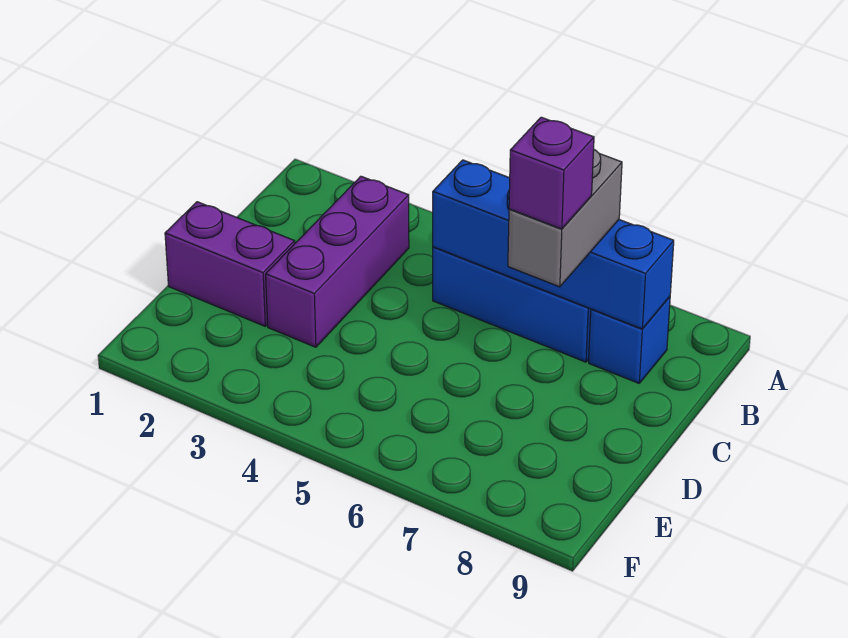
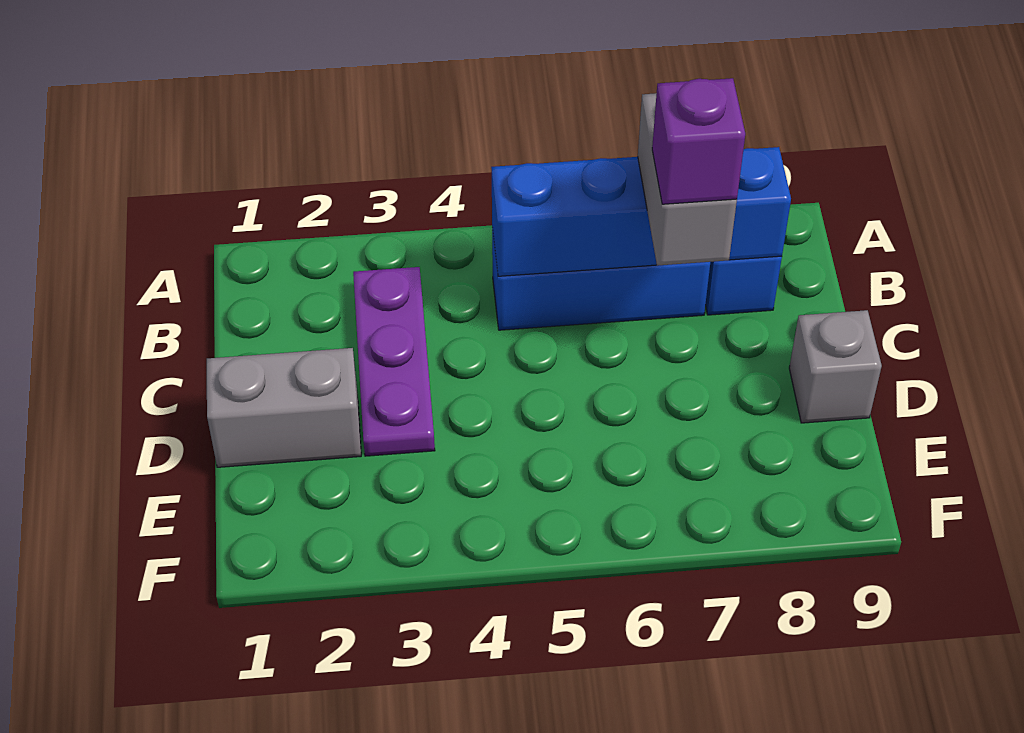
purple brick B3:D3 level 1 -> purple plate B3:D3 level 1
purple brick D1:D2 level 1 -> grey brick D1:D2 level 1
none -> grey brick D9 level 1

